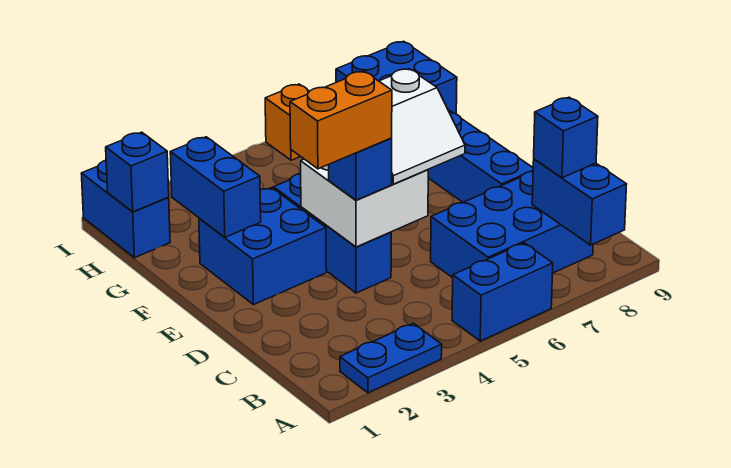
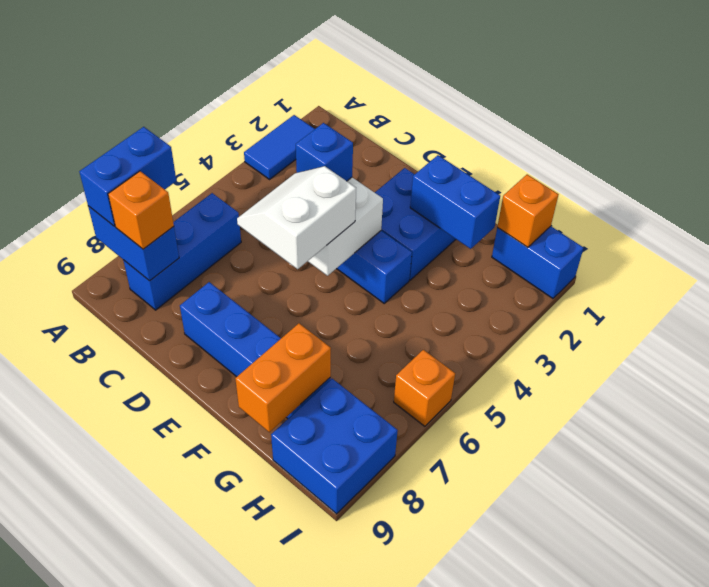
blue plate A2:A3 level 1 -> blue tile A2:A3 level 1
blue brick A5:A6 level 1 -> blue brick A7:A8 level 3
blue brick B6:C8 level 1 -> blue brick B6:B8 level 1
blue brick B8 level 3 -> orange brick B8 level 3
orange brick D3:D4 level 4 -> orange brick G8:G9 level 2
blue brick H1 level 2 -> orange brick H1 level 2

